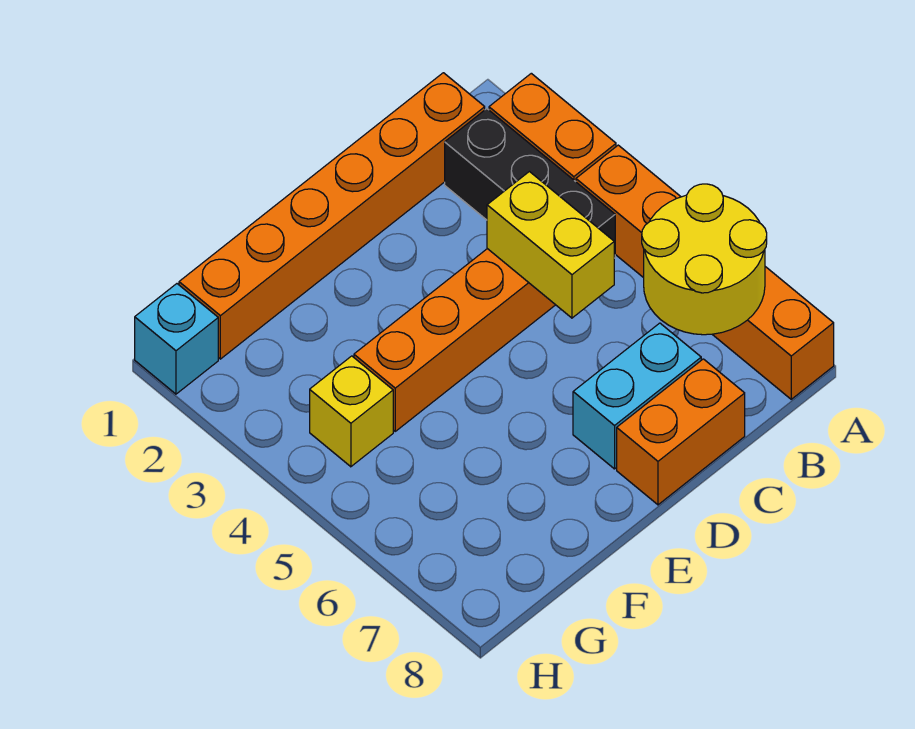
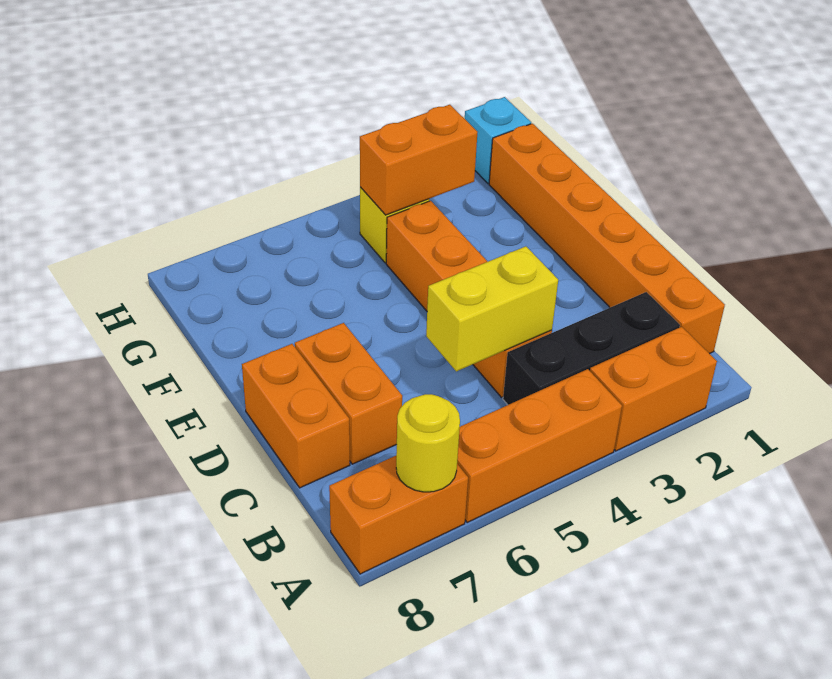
yellow round brick A6:B7 level 2 -> yellow round brick A7 level 2
cyan brick C7:D7 level 1 -> orange brick C7:D7 level 1
none -> orange brick G3:G4 level 2

